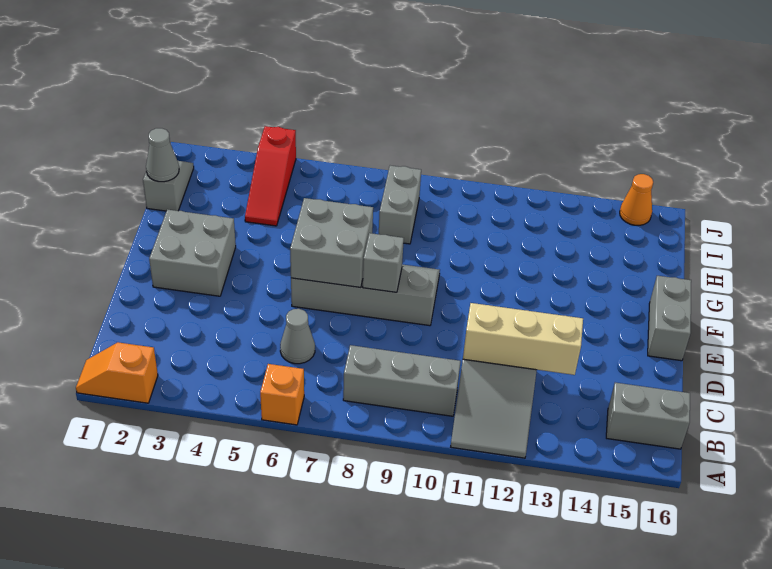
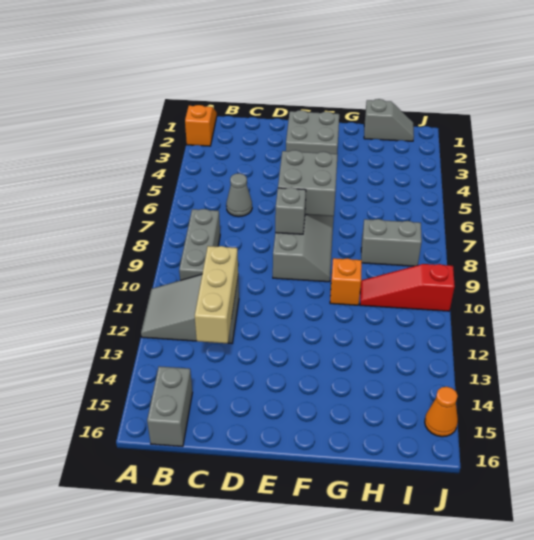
orange brick A6 level 1 -> orange brick G10 level 1
grey brick E16:F16 level 1 -> none
grey cone H1 level 2 -> none
red slope H4:J4 level 1 top J -> red slope H10:J10 level 1 top J

